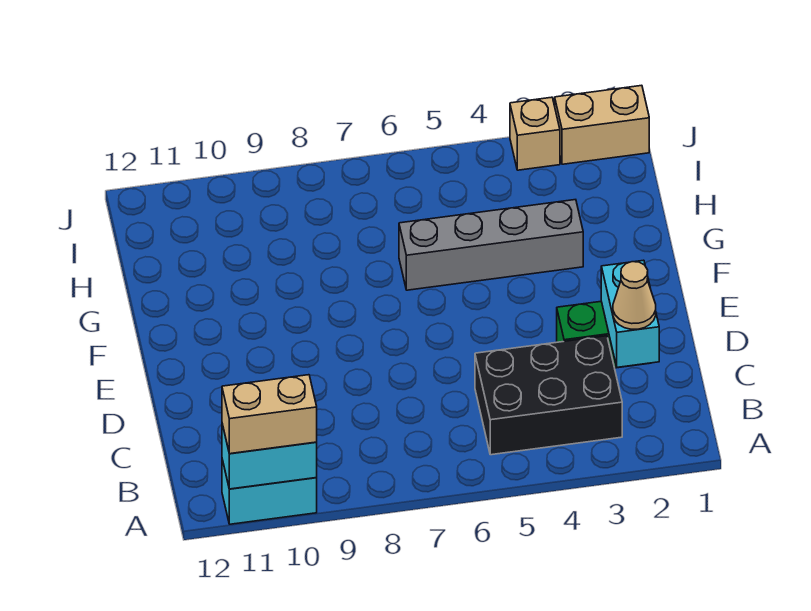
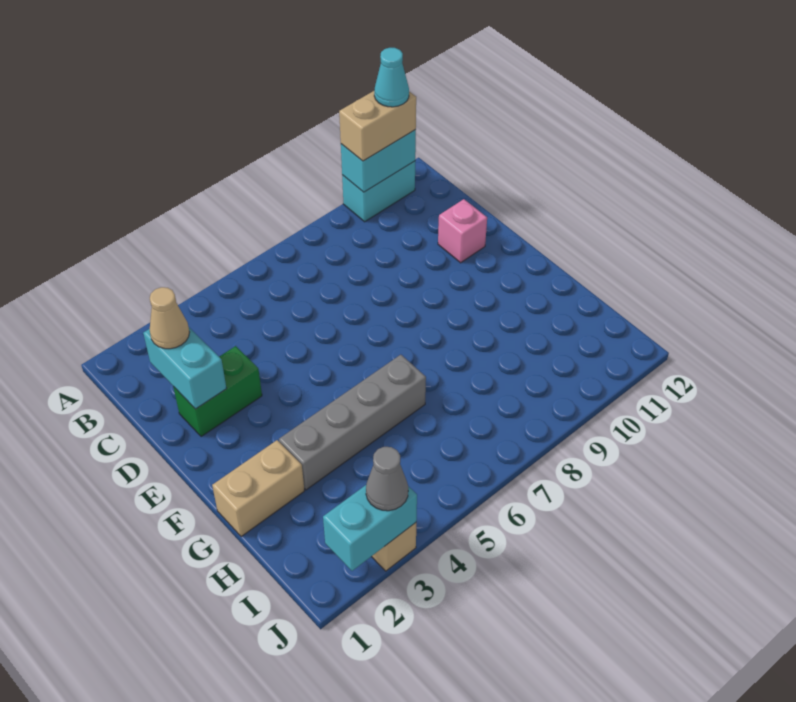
none -> cyan cone A11 level 4
black brick B3:C5 level 1 -> none
none -> pink brick D11 level 1
tan brick J1:J2 level 1 -> tan brick G1:G2 level 1
none -> cyan brick J2:J3 level 2
none -> grey cone J3 level 3

